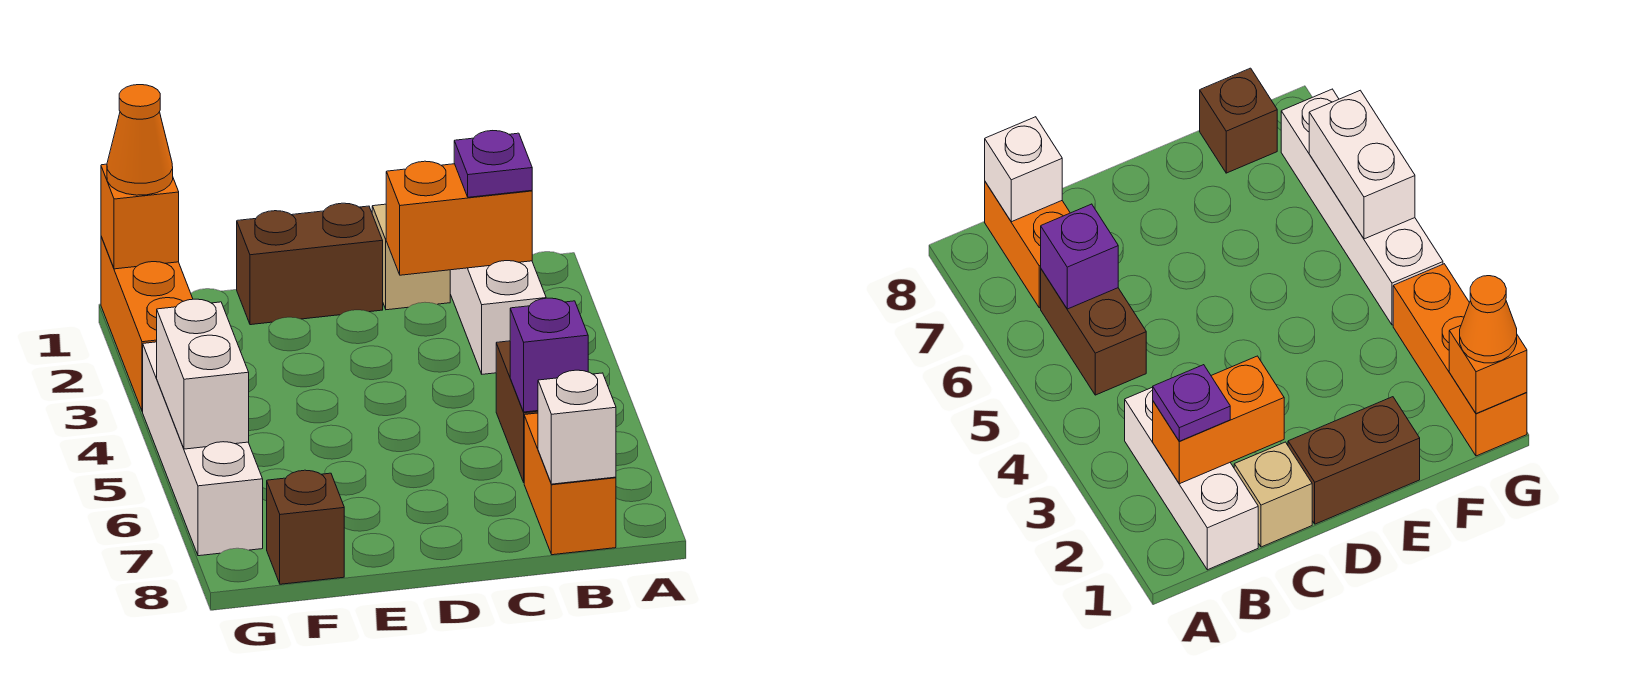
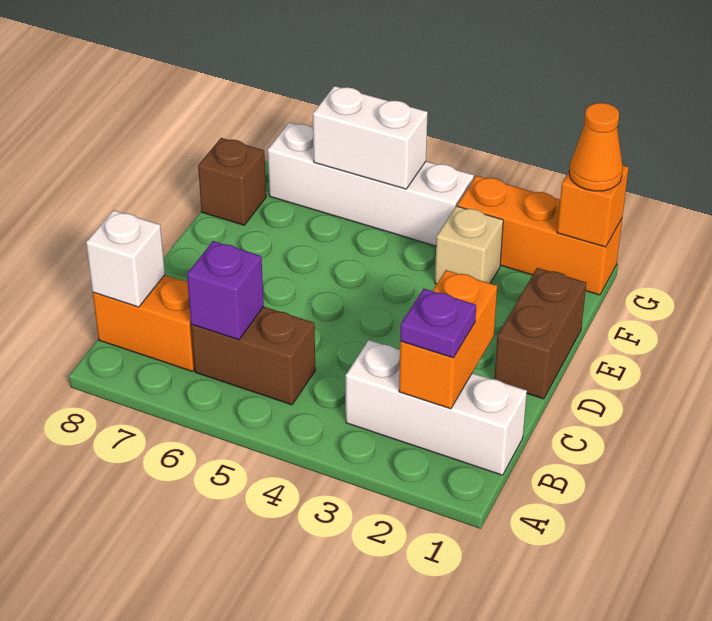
tan brick C1 level 1 -> tan brick F3 level 1

